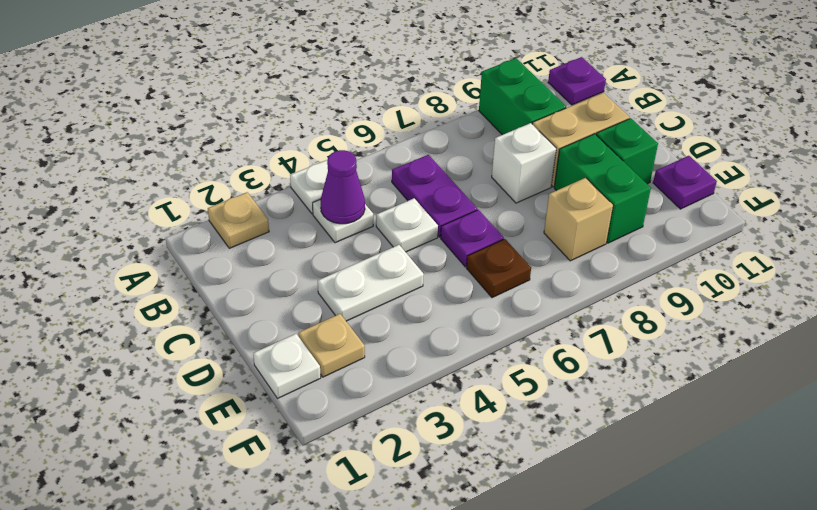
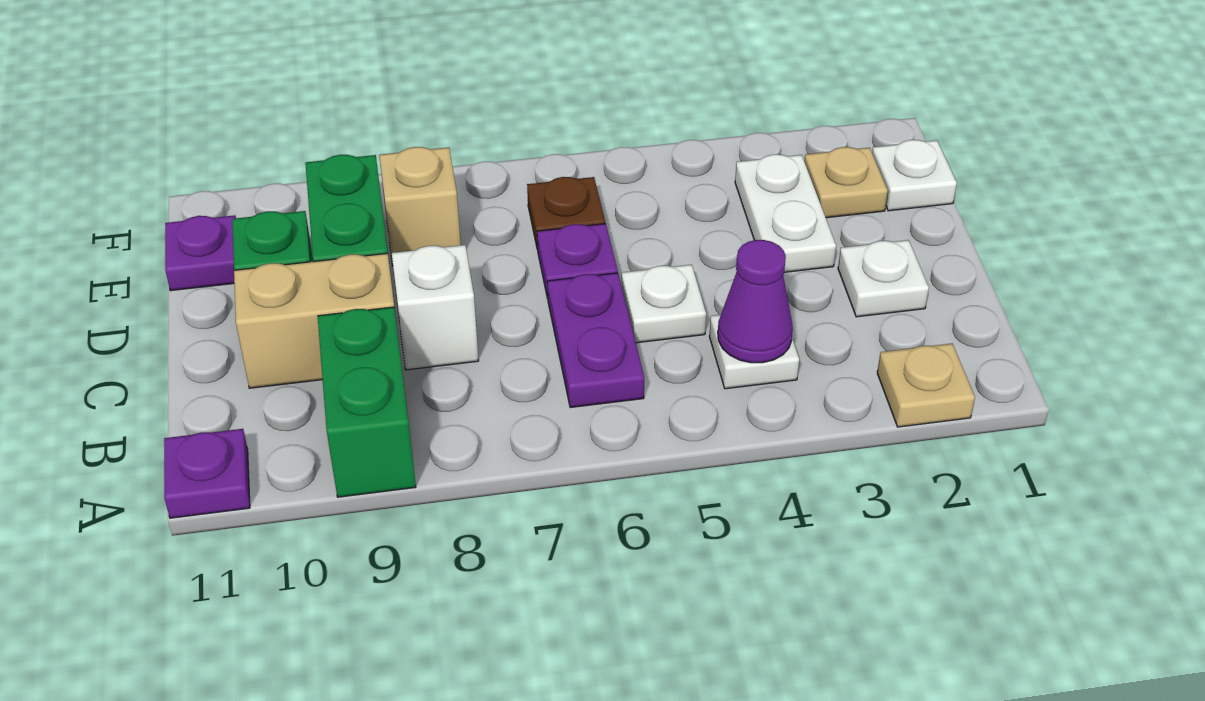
white plate A4 level 1 -> white plate C2 level 1
white plate D3:D4 level 1 -> white plate D3:E3 level 1

